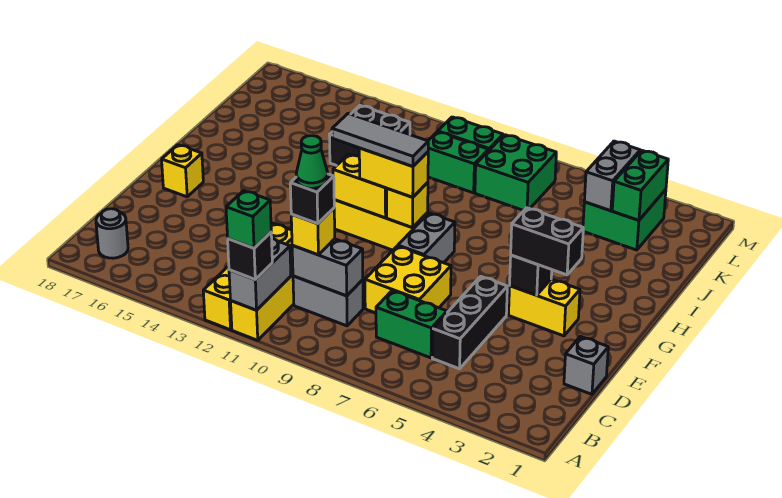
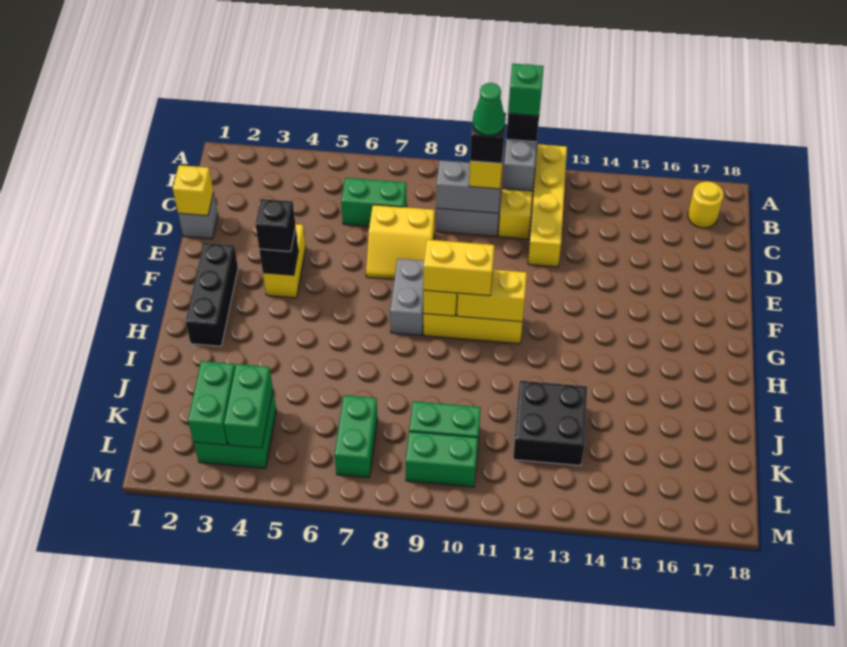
grey round brick B17 level 1 -> yellow round brick B17 level 1
black brick C5:E5 level 1 -> black brick F2:H2 level 1
yellow brick D7:E8 level 1 -> yellow slope D7:E8 level 1 top D
yellow brick F3:F4 level 1 -> yellow brick E4:F4 level 1
black brick F3:F4 level 3 -> black brick F4 level 3
yellow brick F17 level 1 -> yellow brick D1 level 2
grey tile G9:G11 level 4 -> none
grey brick K4:L4 level 2 -> green brick K4:L4 level 2
green brick K7:L8 level 1 -> green brick K7:L7 level 1

